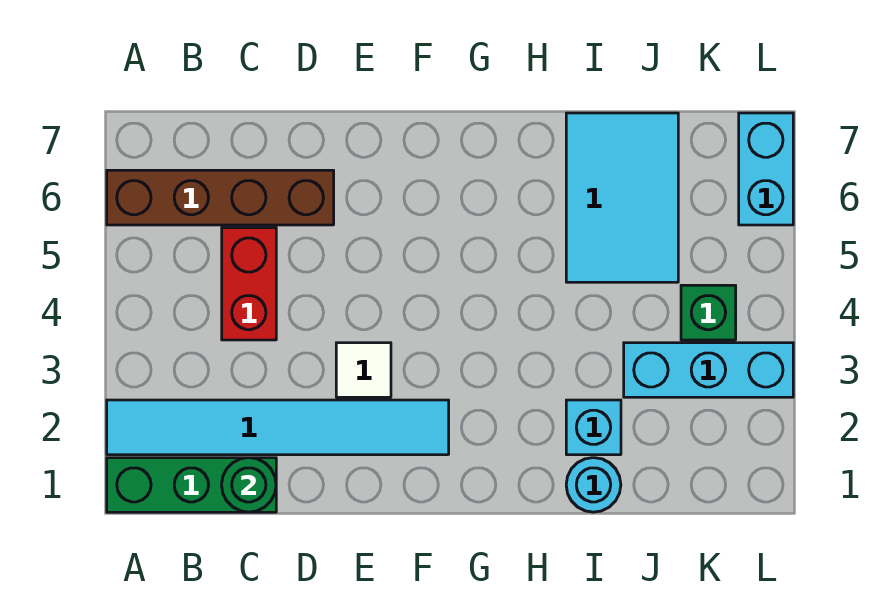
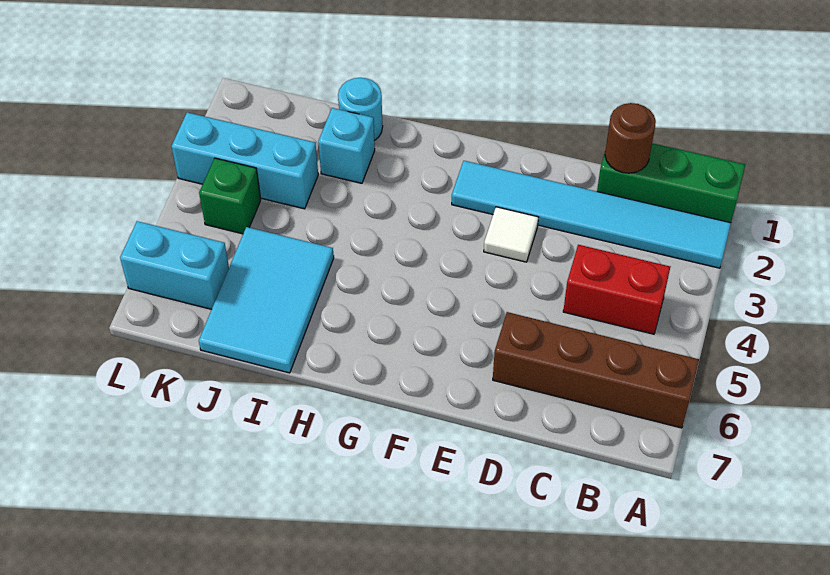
green round brick C1 level 2 -> brown round brick C1 level 2
red brick C4:C5 level 1 -> red brick B4:C4 level 1
cyan brick L6:L7 level 1 -> cyan brick K6:L6 level 1

